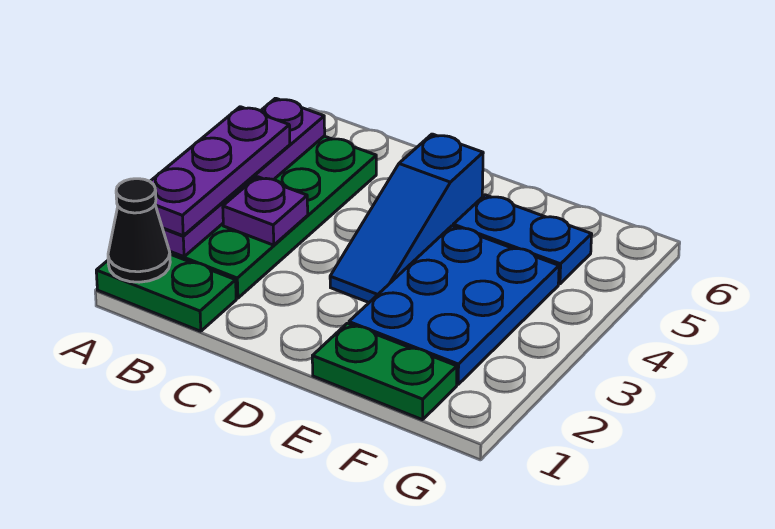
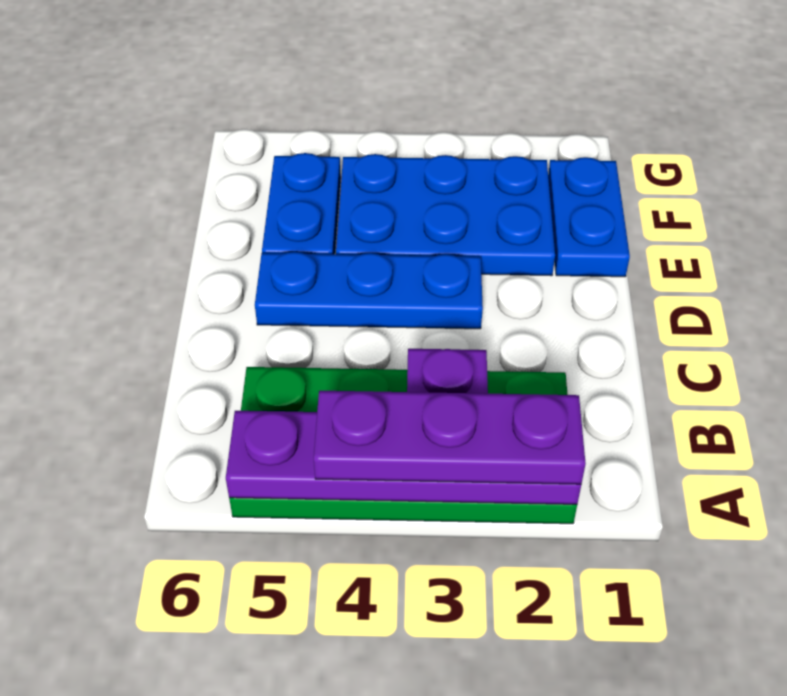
green plate A1:B1 level 1 -> none
black cone A1 level 2 -> none
blue slope D3:D5 level 1 top 5 -> blue plate D3:D5 level 1
green plate E1:F1 level 1 -> blue plate E1:F1 level 1

